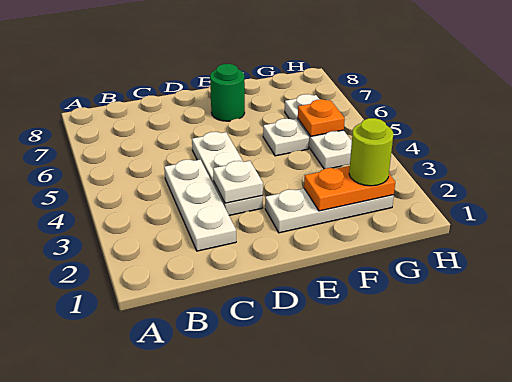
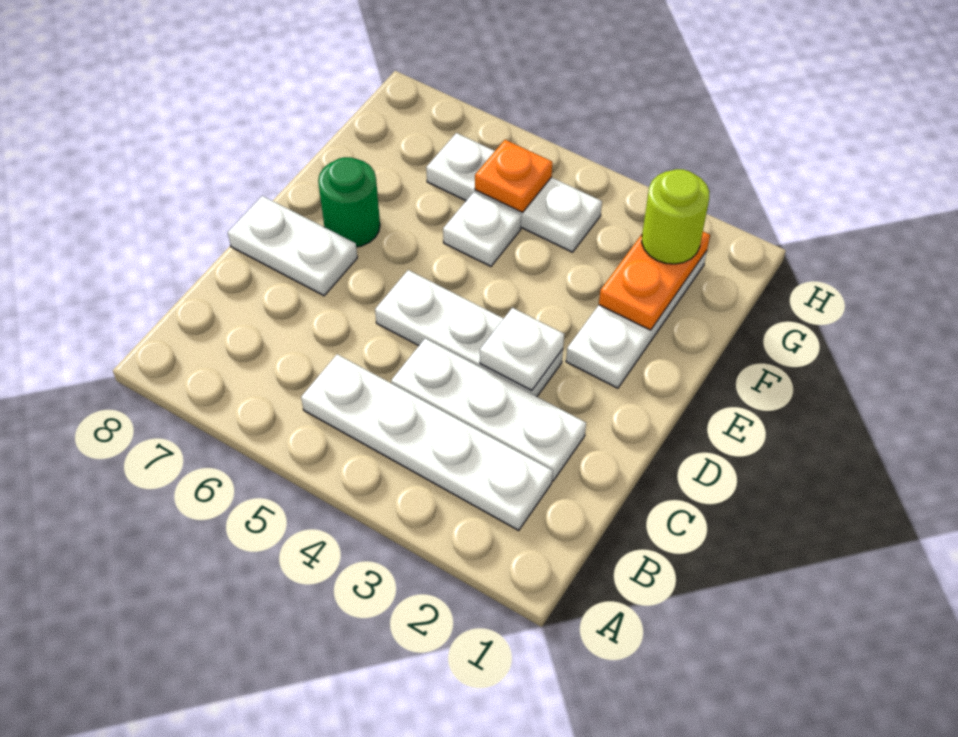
none -> white plate B2:B5 level 1
none -> white plate D7:D8 level 1

